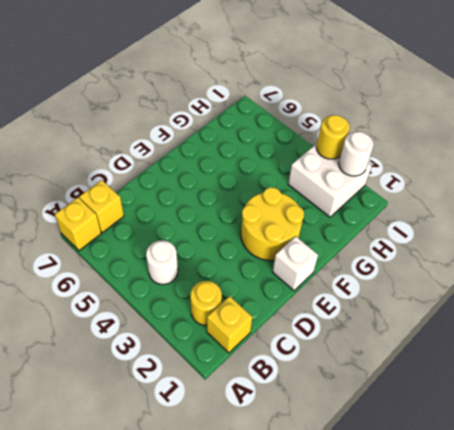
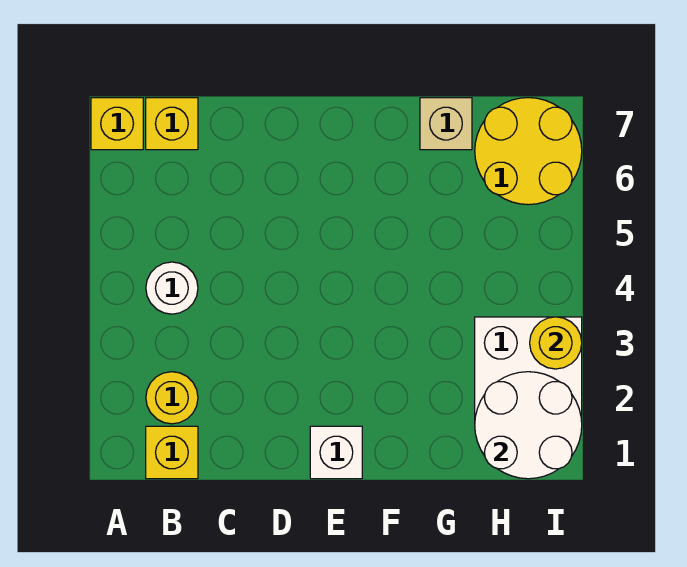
yellow round brick E2:F3 level 1 -> yellow round brick H6:I7 level 1
none -> tan brick G7 level 1
white round brick I2 level 2 -> white round brick H1:I2 level 2

